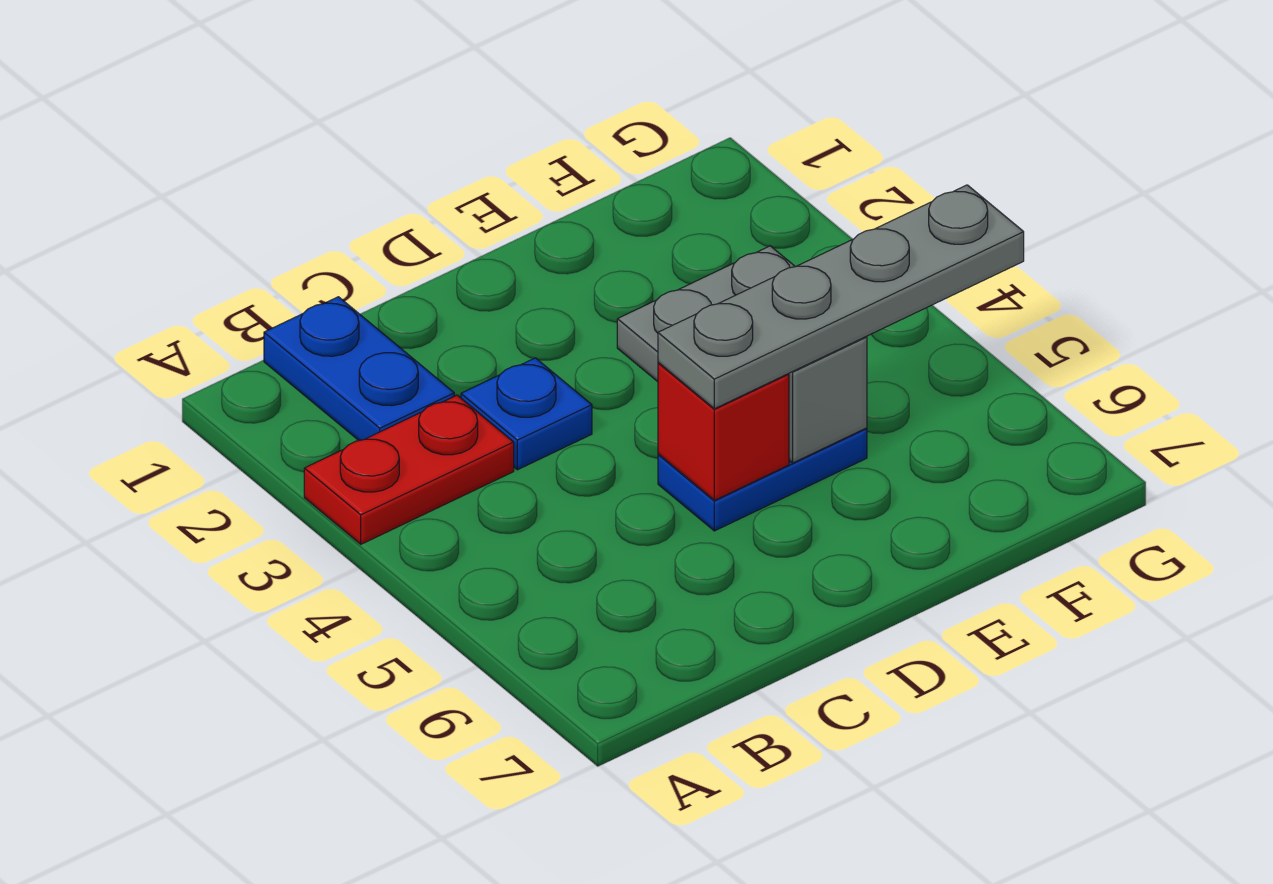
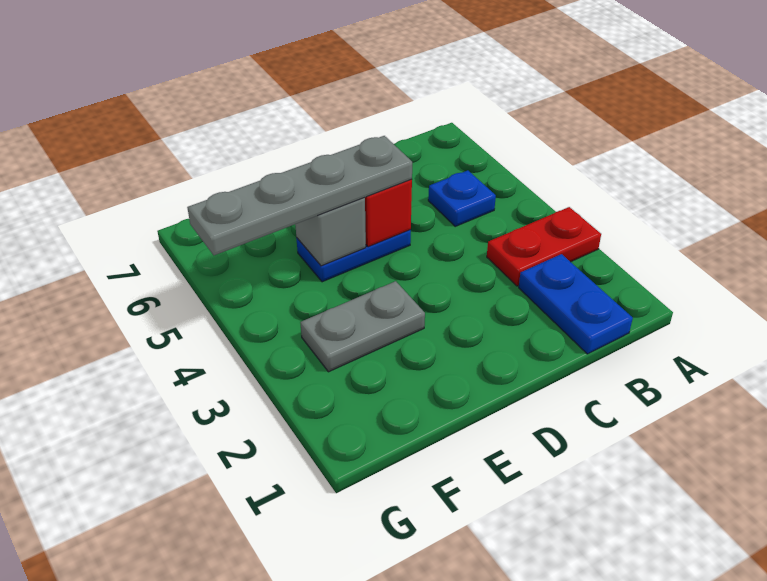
blue plate C3 level 1 -> blue plate B5 level 1

